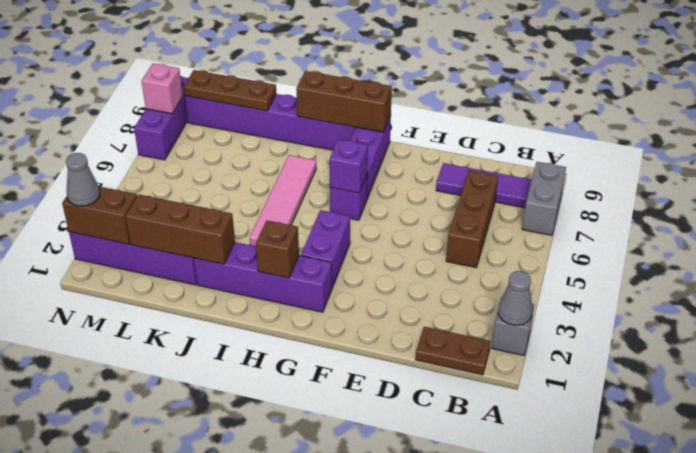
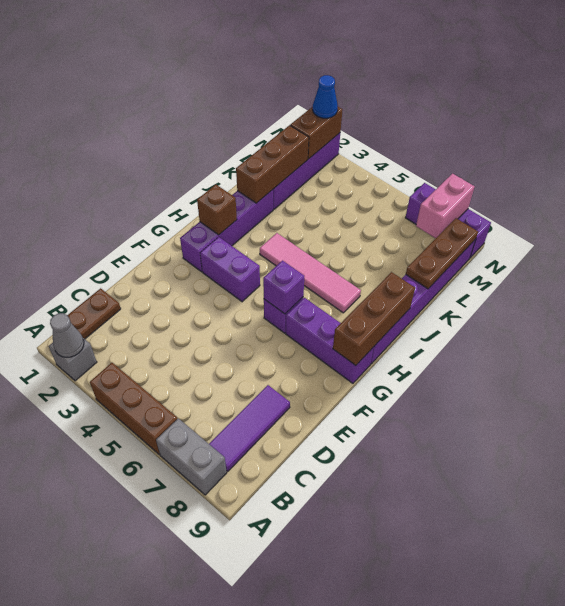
brown brick C5:C7 level 1 -> brown brick A4:A6 level 1
grey cone N2 level 3 -> blue cone N2 level 3
pink brick N8 level 2 -> pink brick M8:N8 level 2

